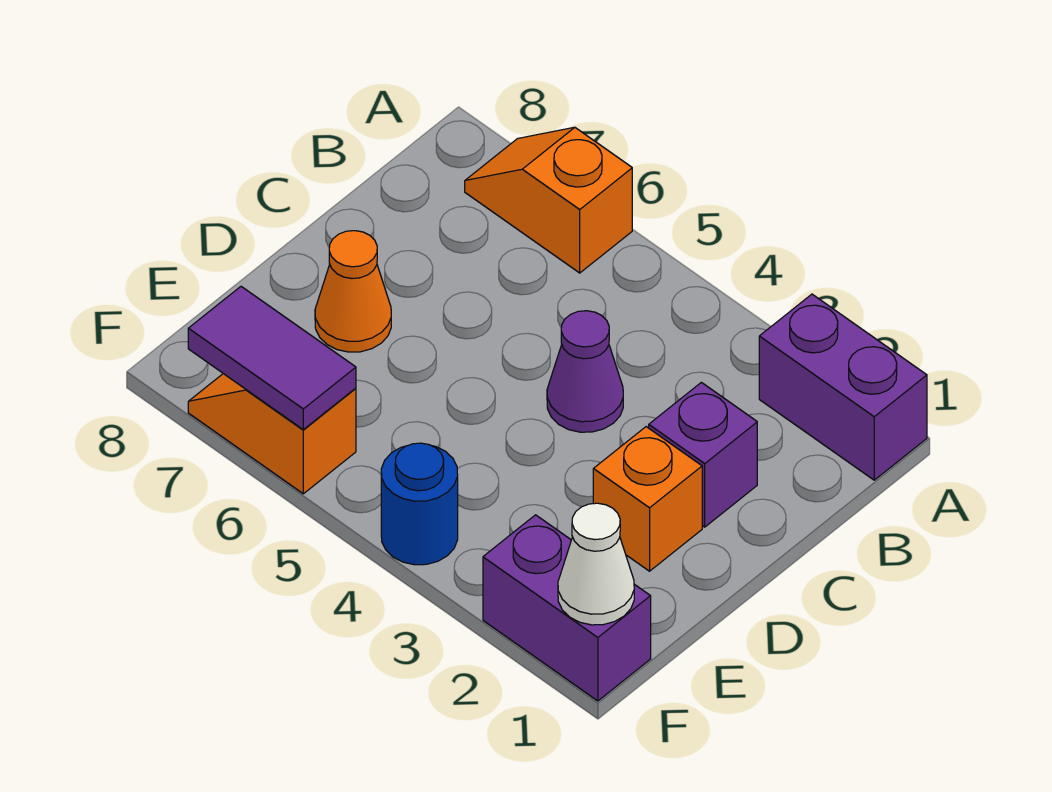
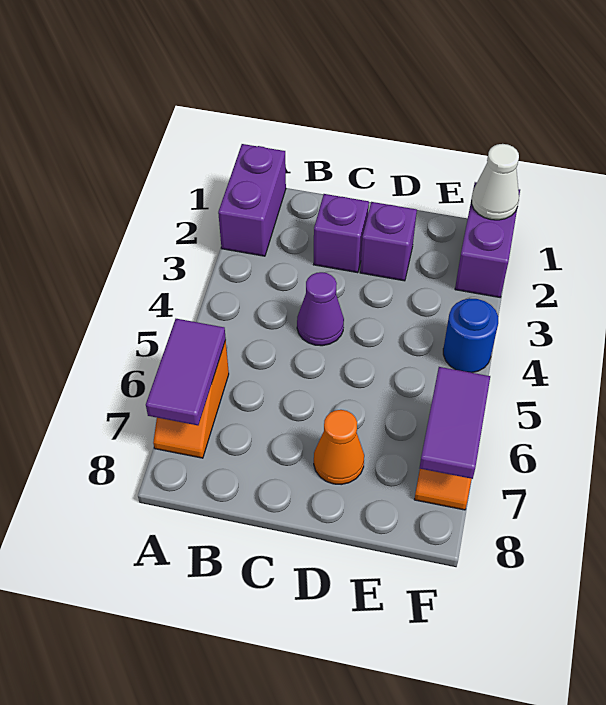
none -> purple tile A6:A7 level 2
orange brick D2 level 1 -> purple brick D2 level 1

